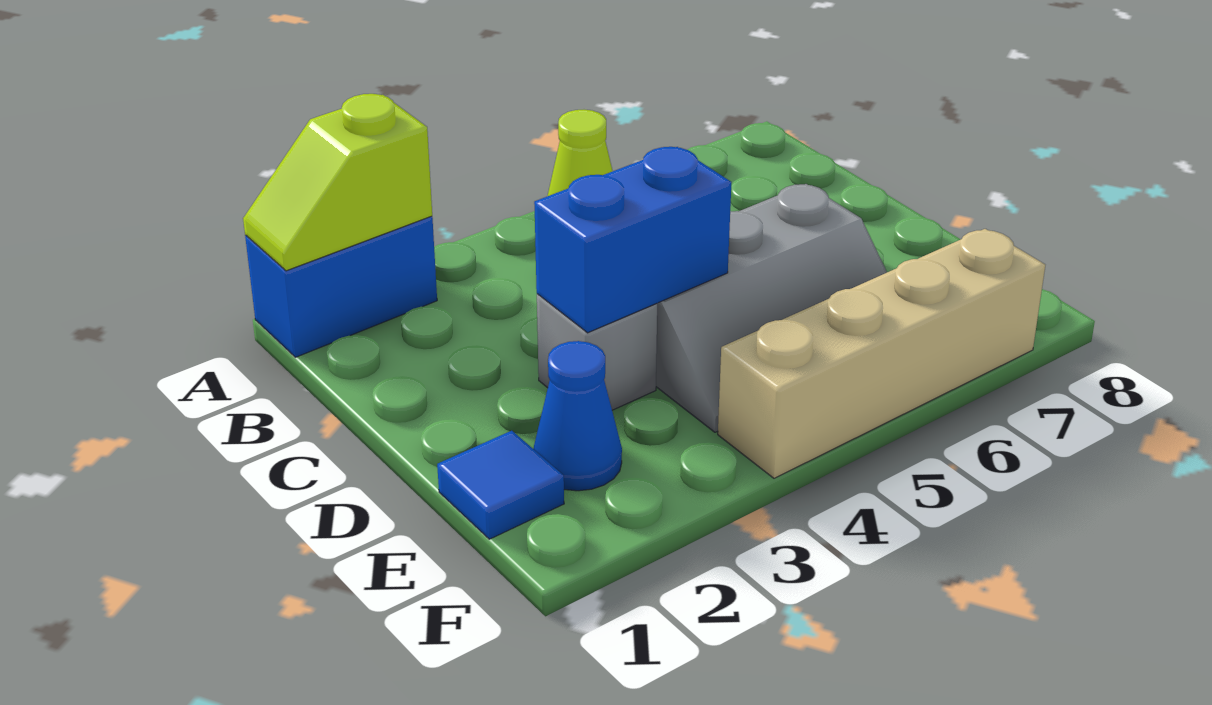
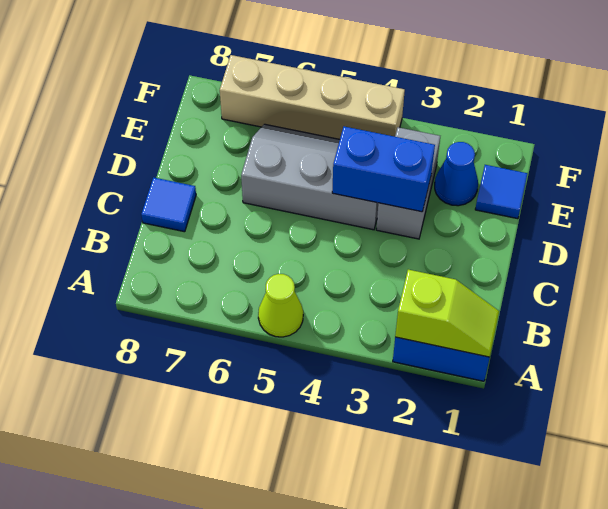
none -> blue tile C8 level 1
grey brick D3 level 1 -> grey brick D3:E3 level 1

